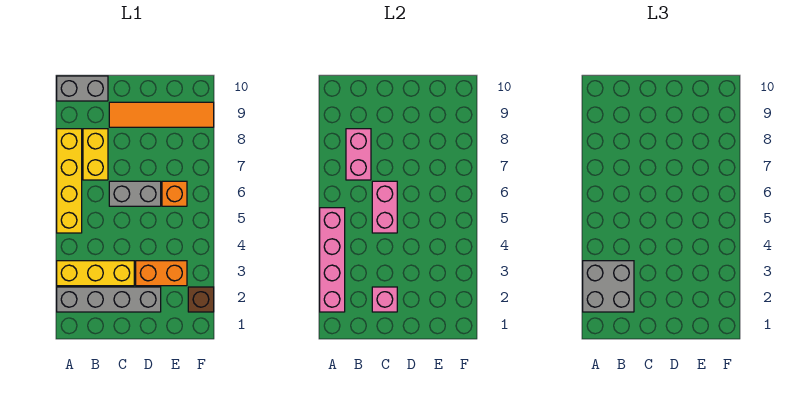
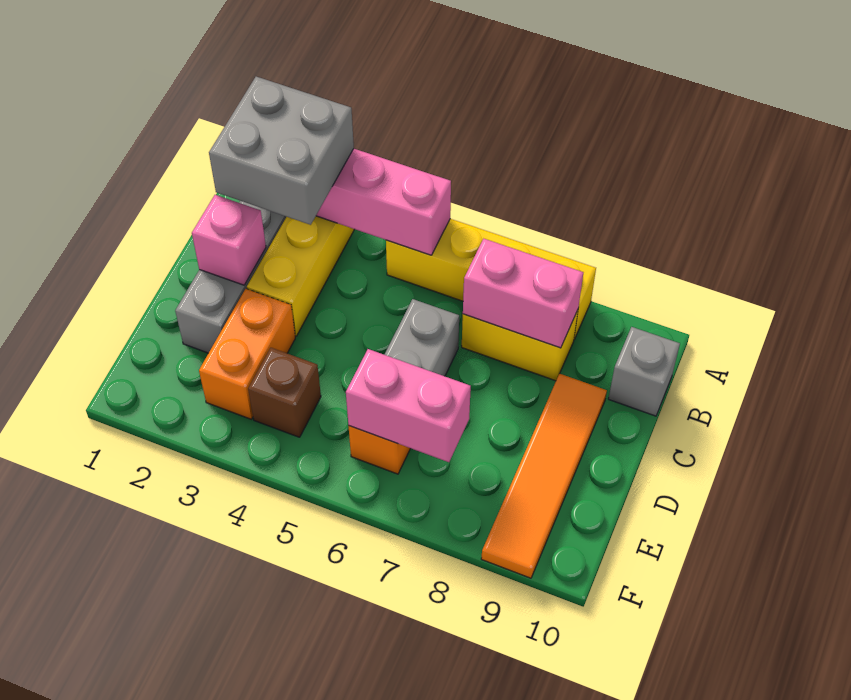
grey brick A10:B10 level 1 -> grey brick B10 level 1
pink brick C5:C6 level 2 -> pink brick E6:E7 level 2
brown brick F2 level 1 -> brown brick E4 level 1

